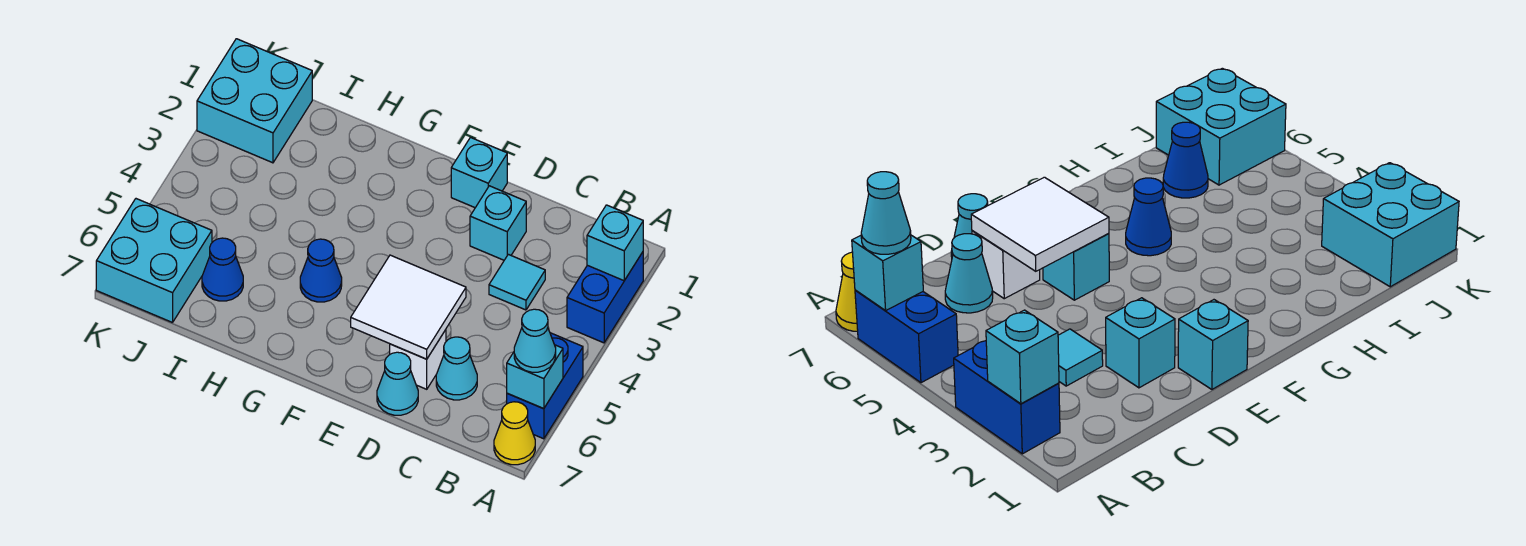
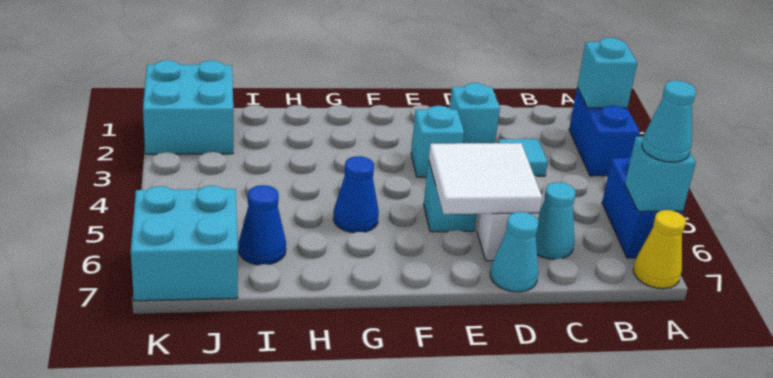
cyan brick E1 level 1 -> cyan brick E3 level 1

